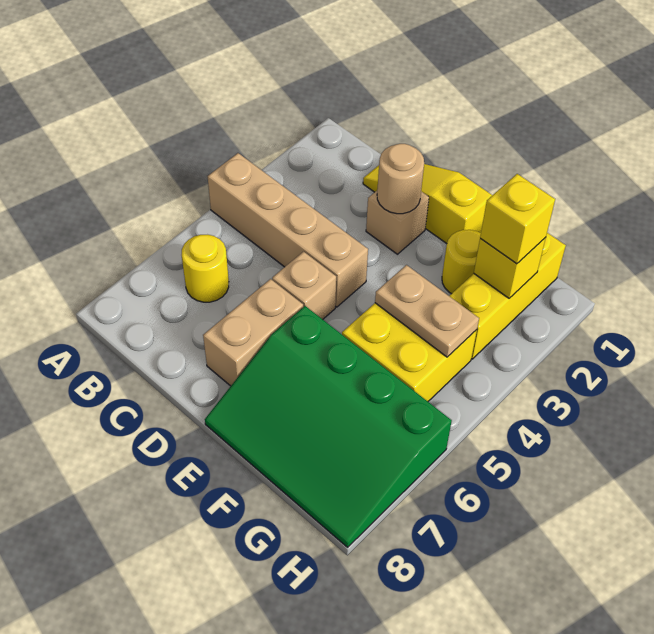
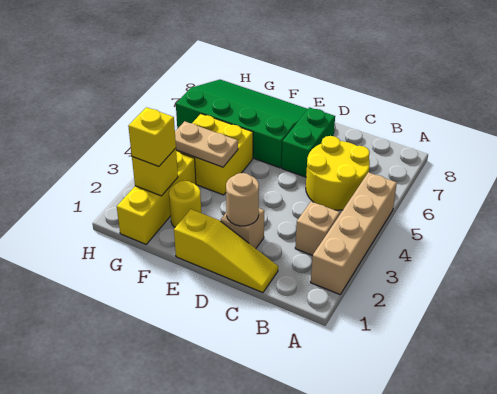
tan brick A4:D4 level 1 -> tan brick A2:A5 level 1
yellow round brick B6 level 1 -> yellow round brick B5:C6 level 1
tan brick D5 level 1 -> tan brick B3 level 1
tan brick D6:D7 level 1 -> green brick D6:D7 level 1

